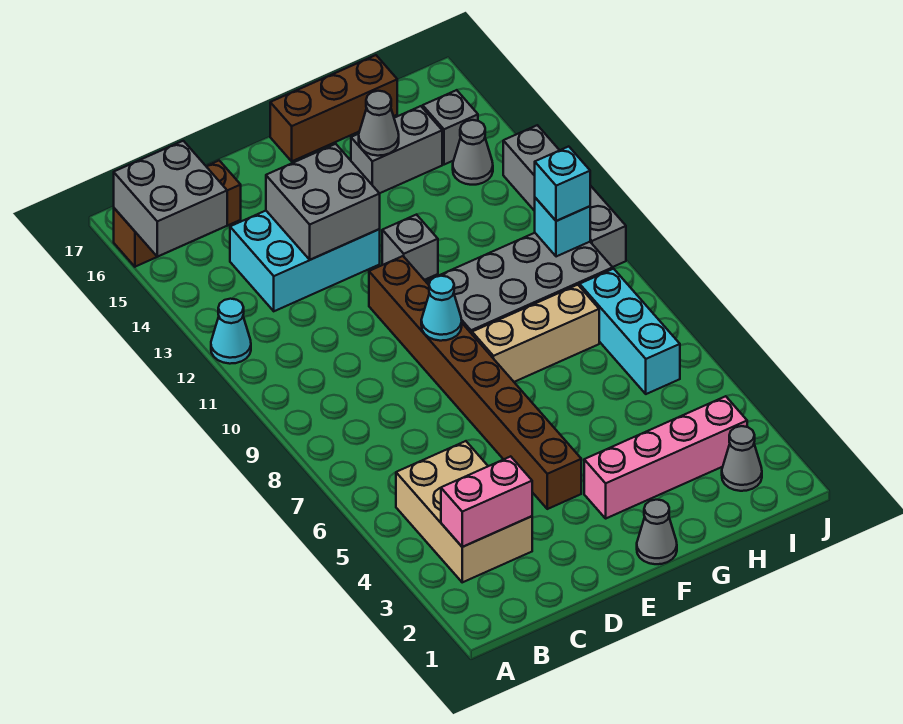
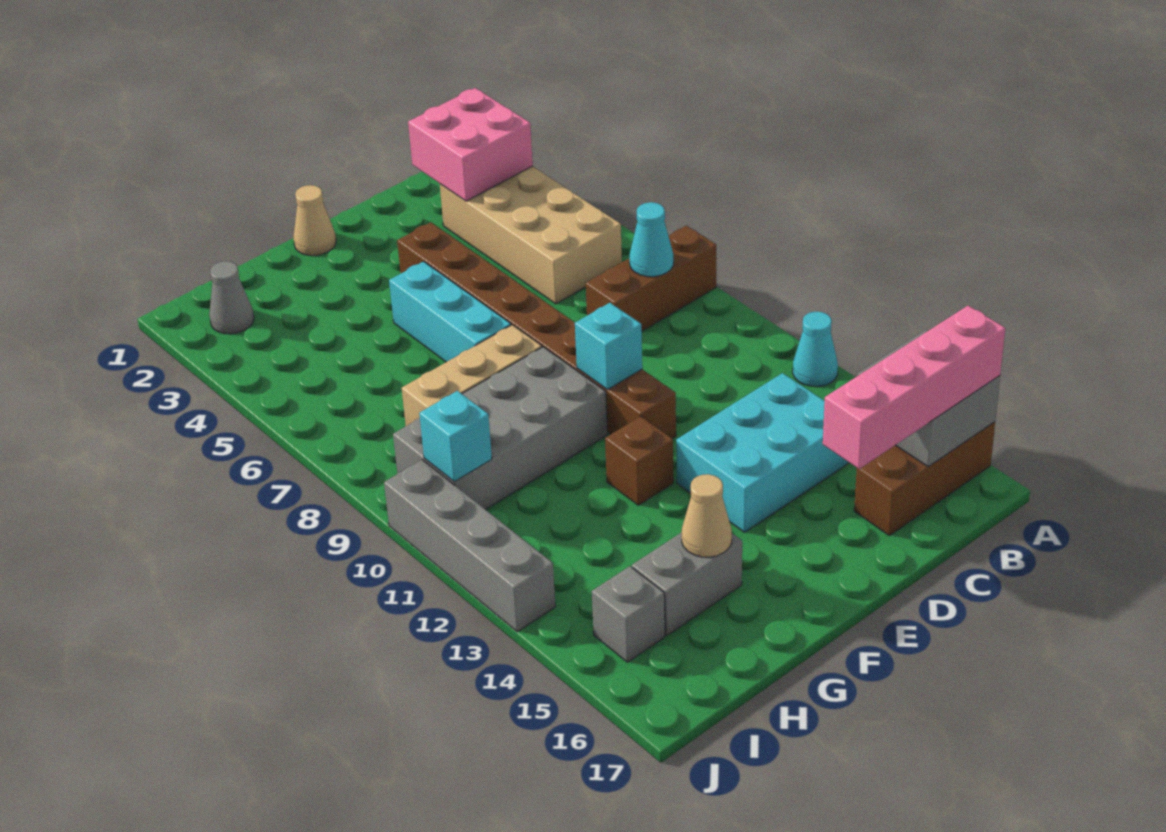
tan brick B3:C5 level 1 -> tan brick B3:C6 level 1
pink brick B3:C3 level 2 -> pink brick B2:C3 level 2
grey brick D13:E14 level 2 -> none
cyan cone E9 level 2 -> cyan cone B8 level 2
grey cone F1 level 1 -> tan cone F1 level 1
pink brick F3:I3 level 1 -> pink brick A16:D16 level 3
grey brick F12 level 1 -> brown brick F12 level 1
brown brick F17:H17 level 1 -> brown brick A8:C8 level 1
grey cone G15 level 2 -> tan cone G15 level 2
cyan brick I6:I8 level 1 -> cyan brick F5:F7 level 1
cyan brick I10 level 3 -> cyan brick E10 level 2
grey cone I14 level 1 -> none

